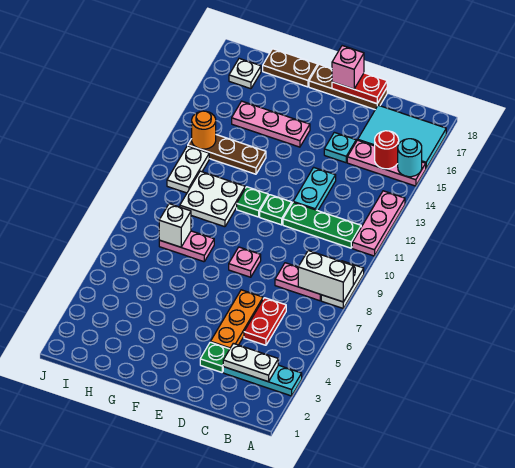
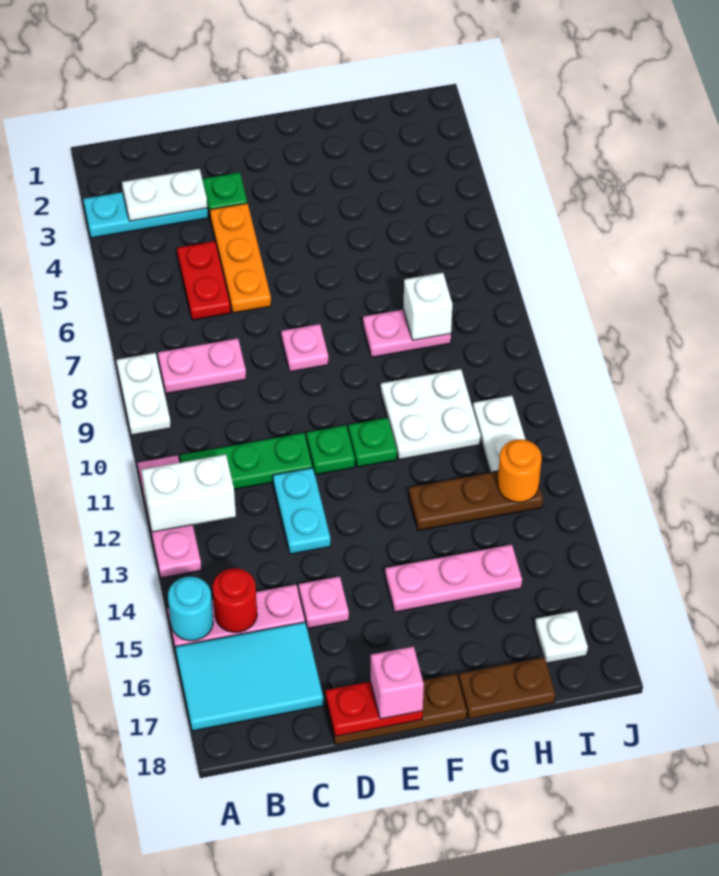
white brick A8:B8 level 2 -> white brick A12:B12 level 2
cyan plate D15 level 1 -> pink plate D15 level 1

